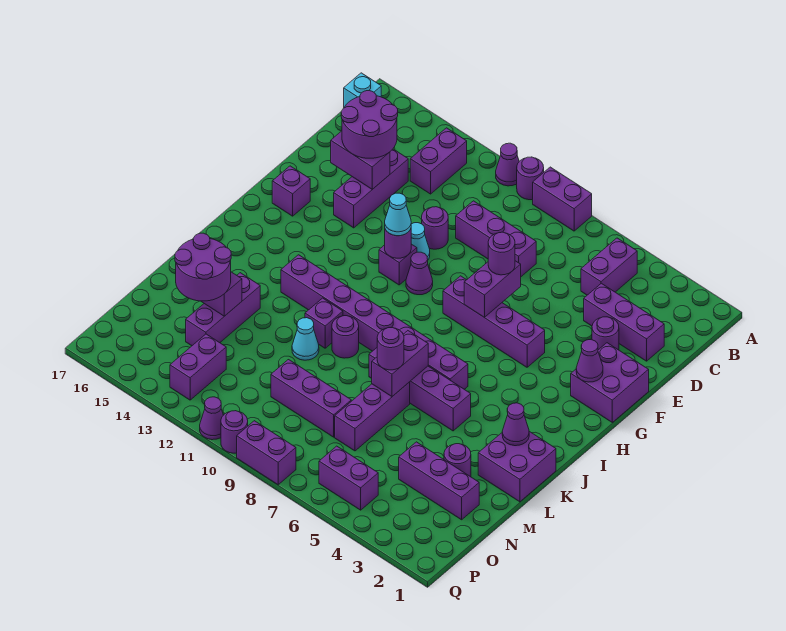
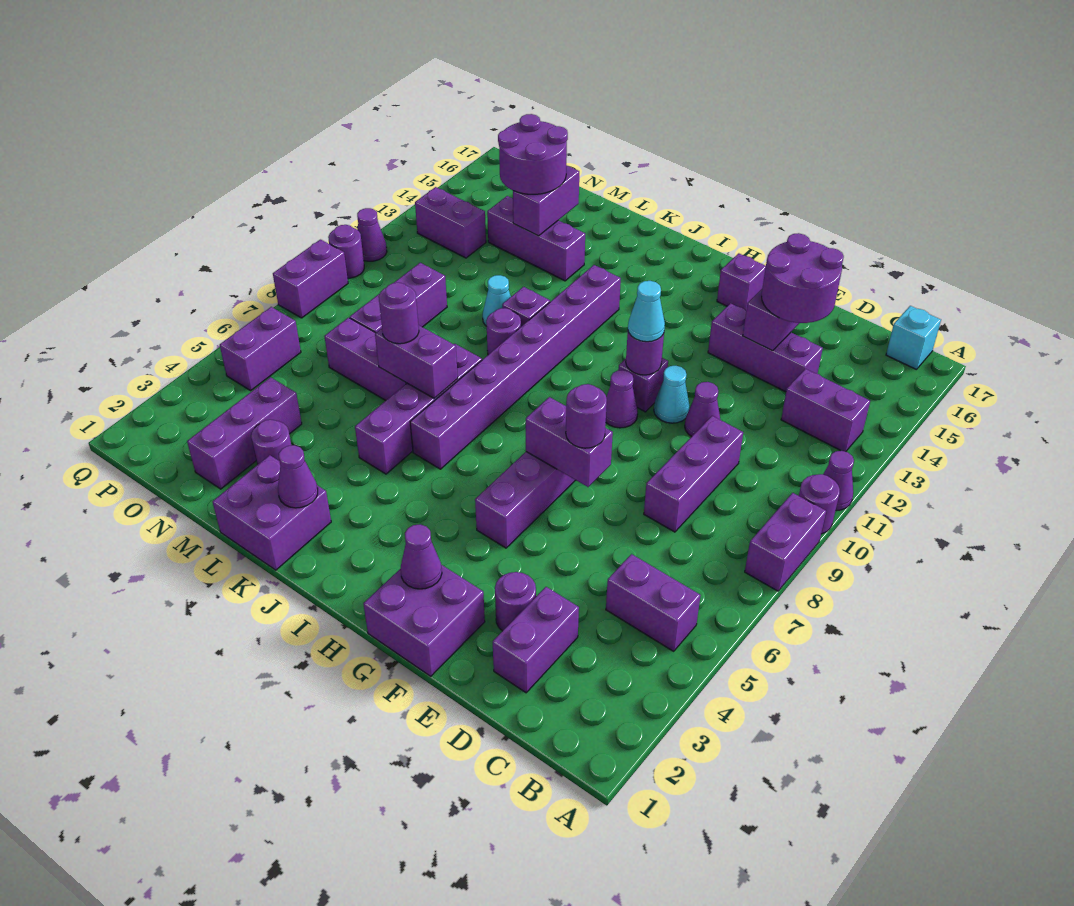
purple brick D2:D4 level 1 -> purple brick D2:D3 level 1
purple round brick E11 level 1 -> purple cone E11 level 1

